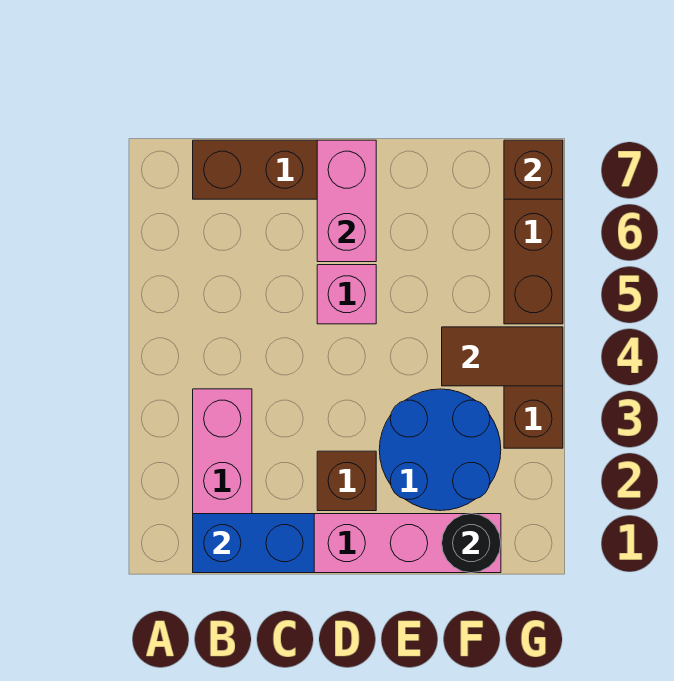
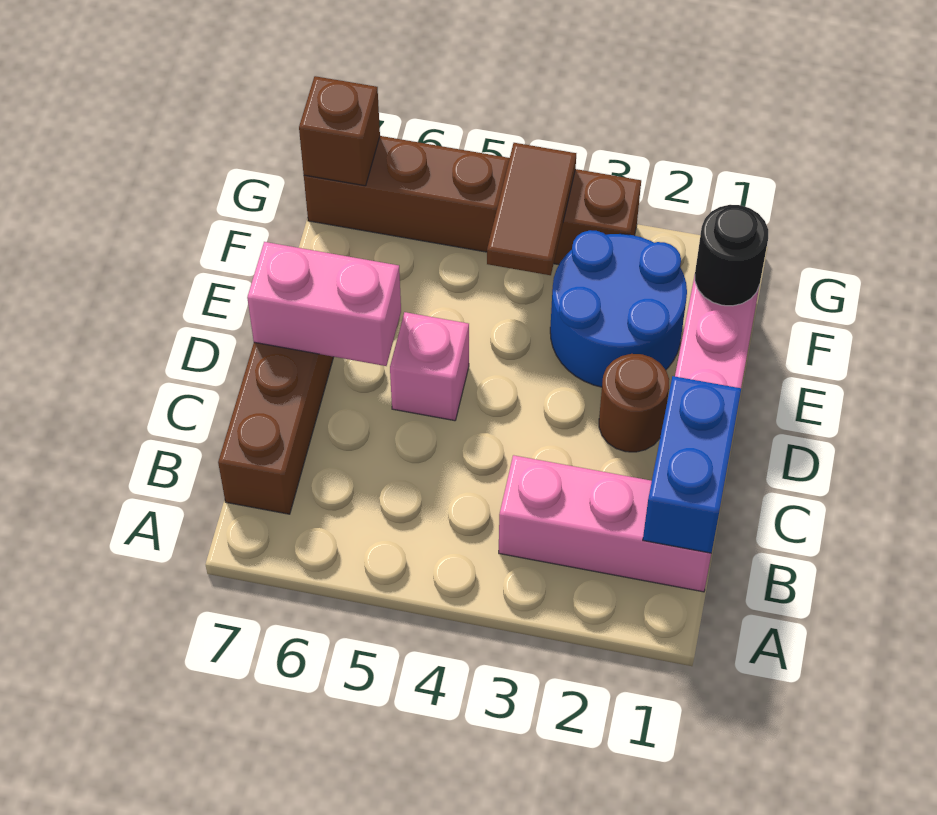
brown brick D2 level 1 -> brown round brick D2 level 1

